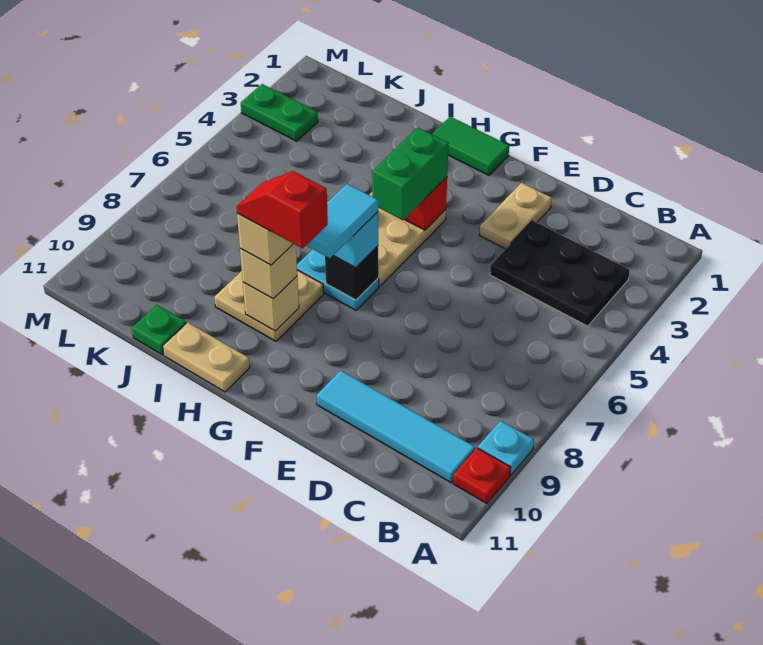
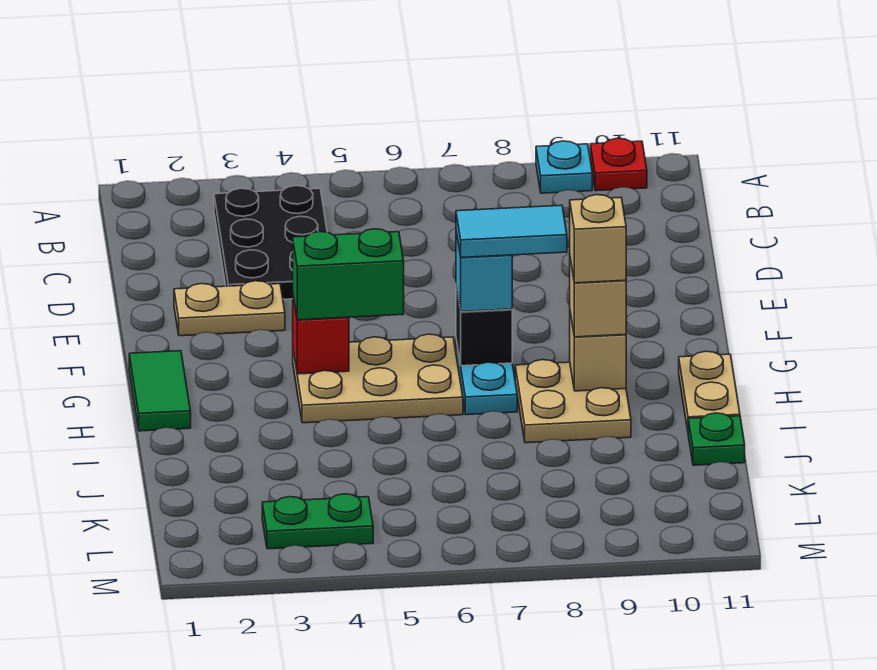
cyan tile B10:E10 level 1 -> none
red slope G9:H9 level 5 top G -> none
green plate L3:M3 level 1 -> green plate L3:L4 level 1

